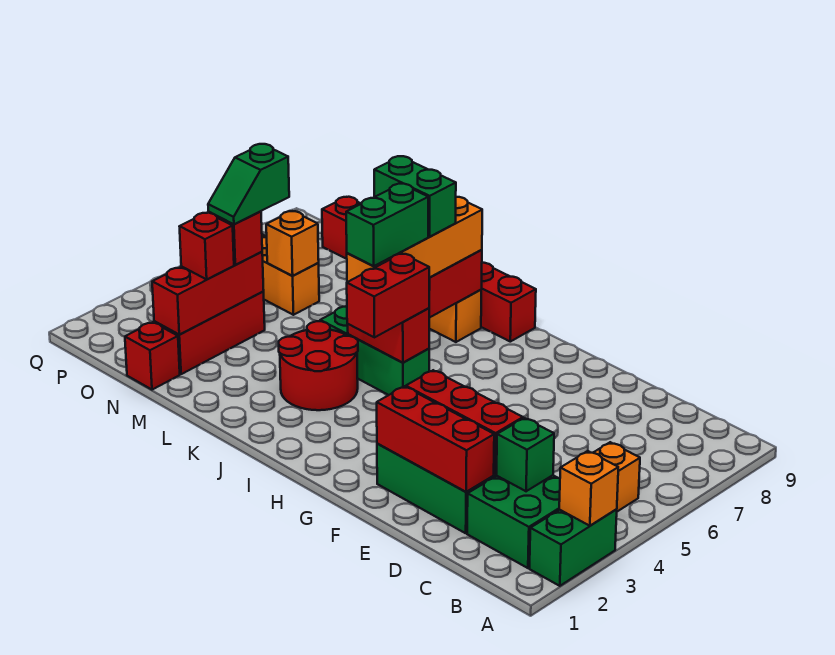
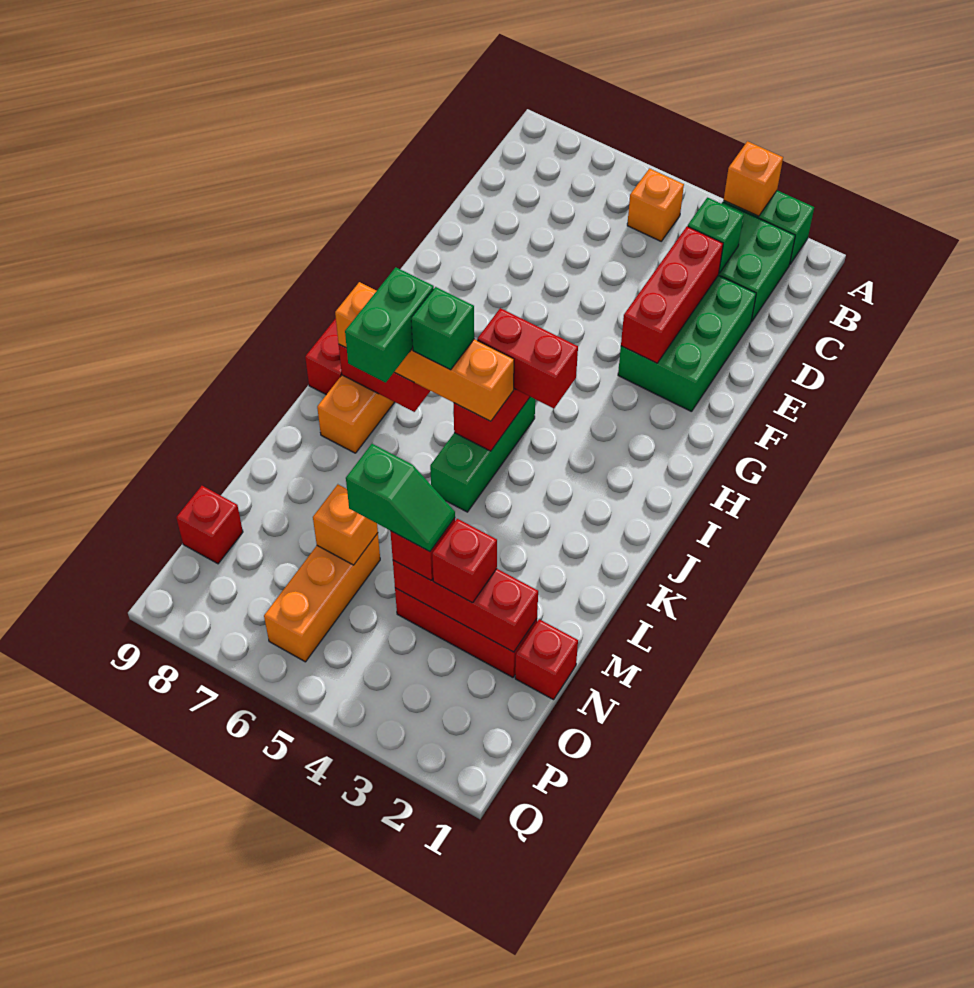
red brick D2:F2 level 2 -> none
red round brick J3:K4 level 1 -> none
green brick J5:J6 level 4 -> green brick J6 level 4

